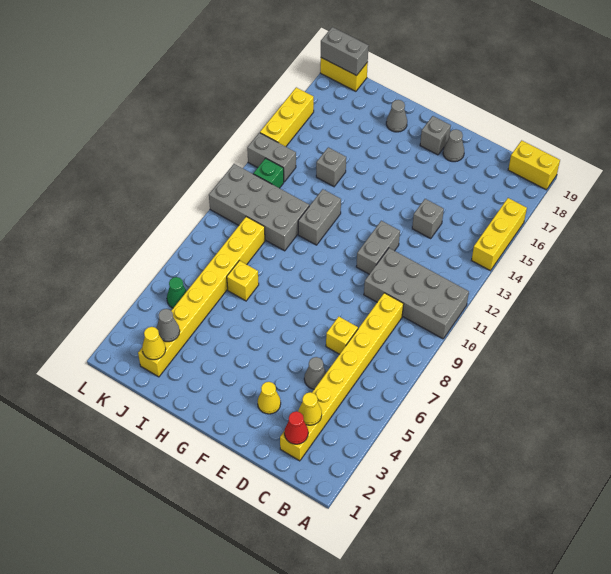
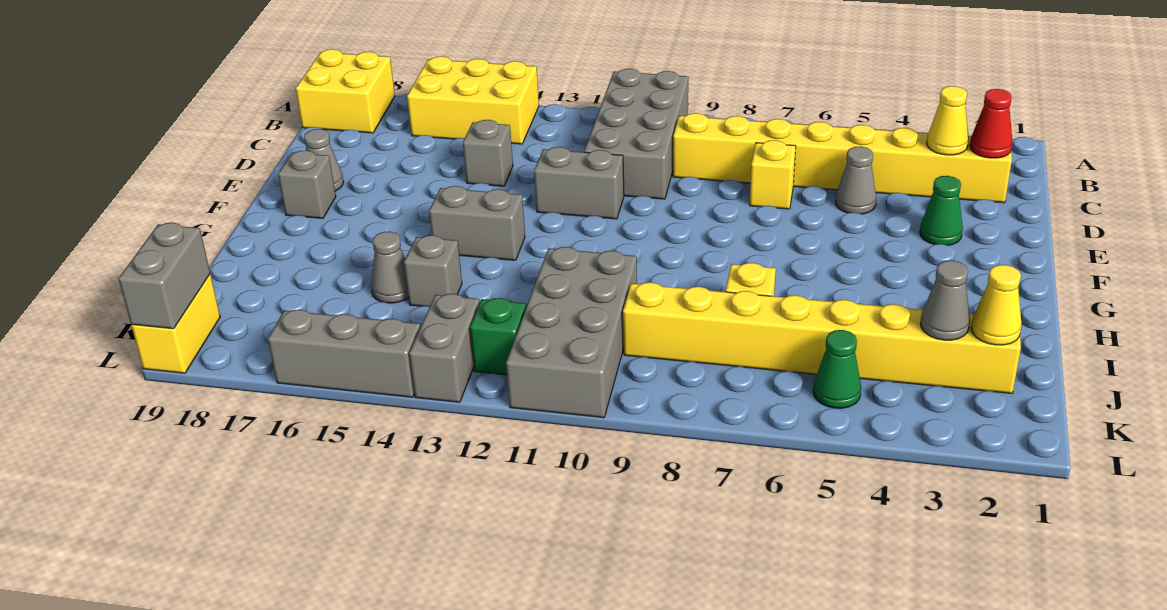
yellow brick A14:A16 level 1 -> yellow brick A14:B16 level 1
yellow brick A19:B19 level 1 -> yellow brick A18:B19 level 1
yellow cone E3 level 1 -> green cone E3 level 1
grey brick H11:H12 level 1 -> grey brick G13:G14 level 1
grey cone H18 level 1 -> grey cone I15 level 1
yellow brick L14:L16 level 1 -> grey brick L14:L16 level 1

